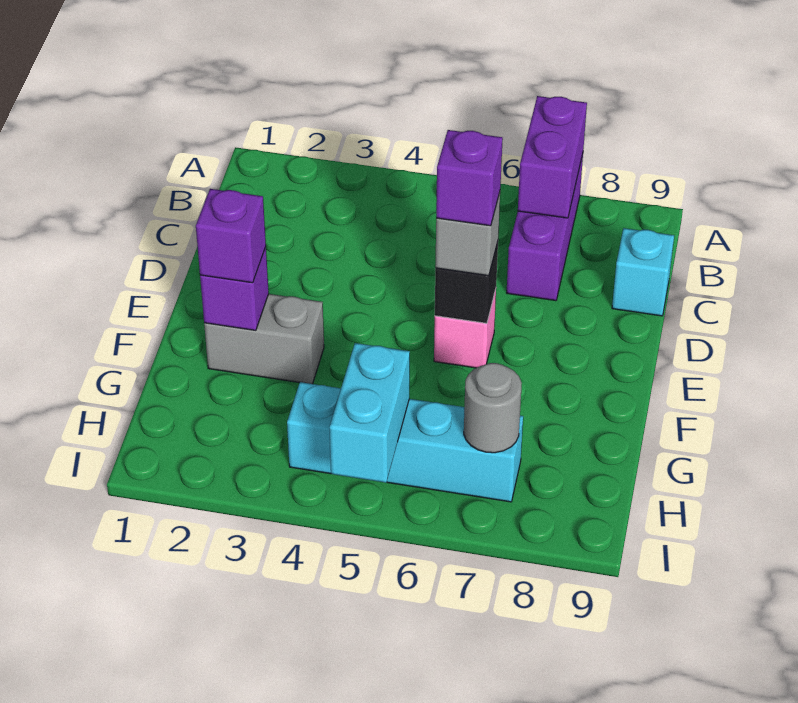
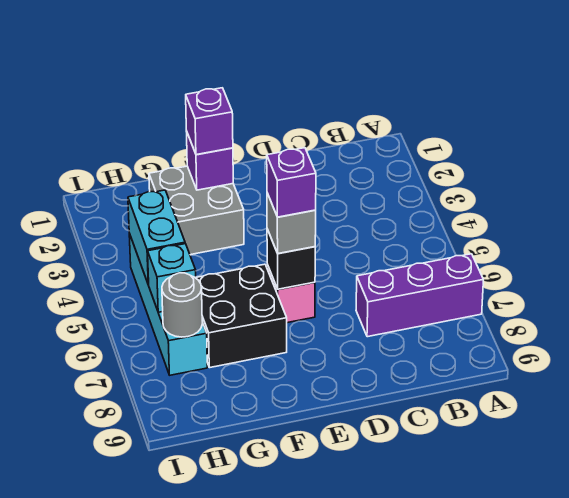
purple brick A7:B7 level 2 -> none
cyan brick C9 level 1 -> cyan brick H6 level 2
grey brick F2:F3 level 1 -> grey brick F2:G3 level 1
none -> black brick F6:G7 level 1
cyan brick H5:I5 level 2 -> cyan brick H4:H5 level 2

